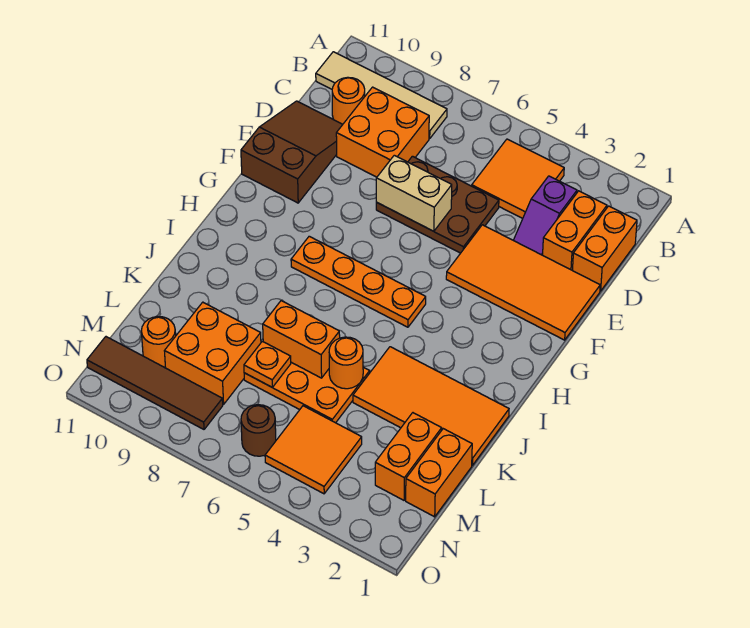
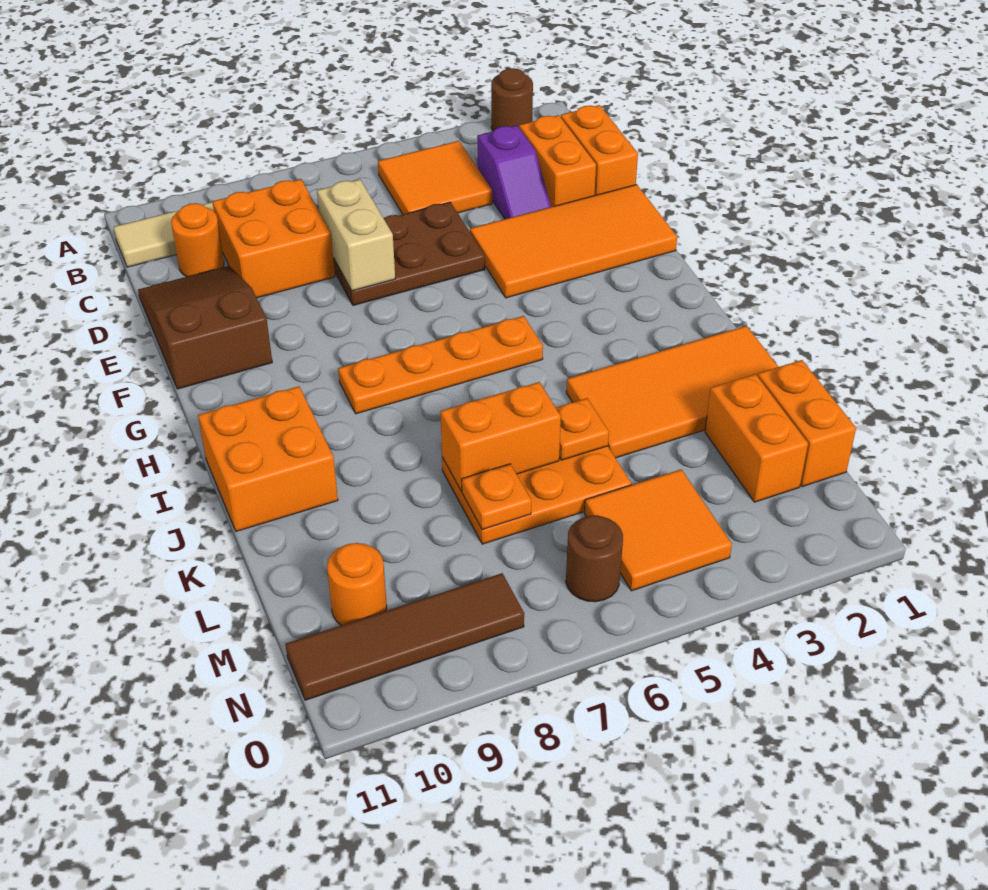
none -> brown round brick A2 level 1
tan brick E6:E7 level 2 -> tan brick D7:E7 level 2
orange round brick K5 level 2 -> orange plate K5 level 2
orange brick L8:M9 level 1 -> orange brick I10:J11 level 1

